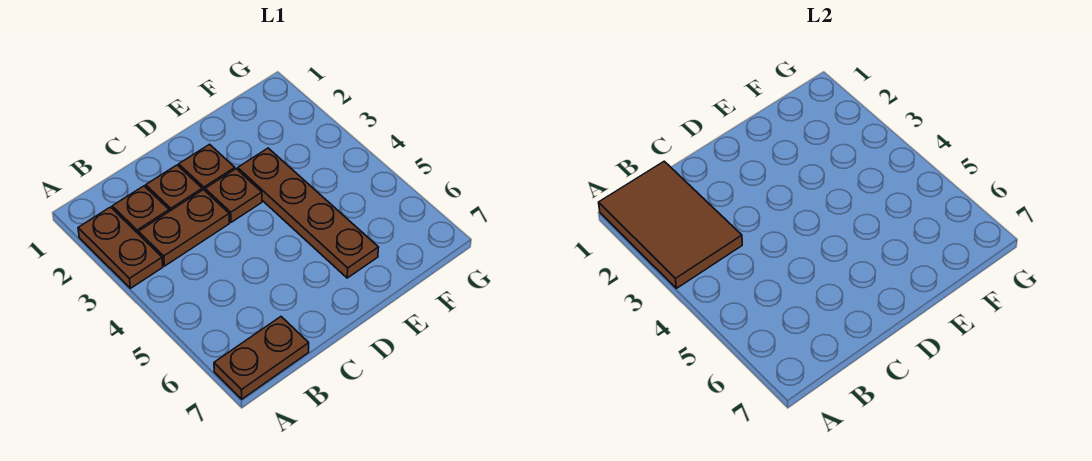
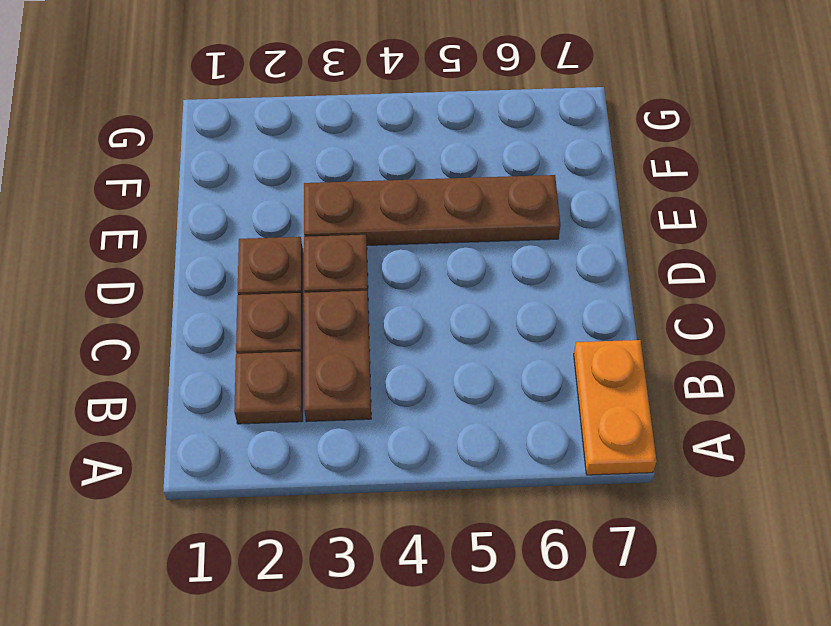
brown tile A1:B3 level 2 -> none
brown plate A2:A3 level 1 -> none
brown plate A7:B7 level 1 -> orange plate A7:B7 level 1

